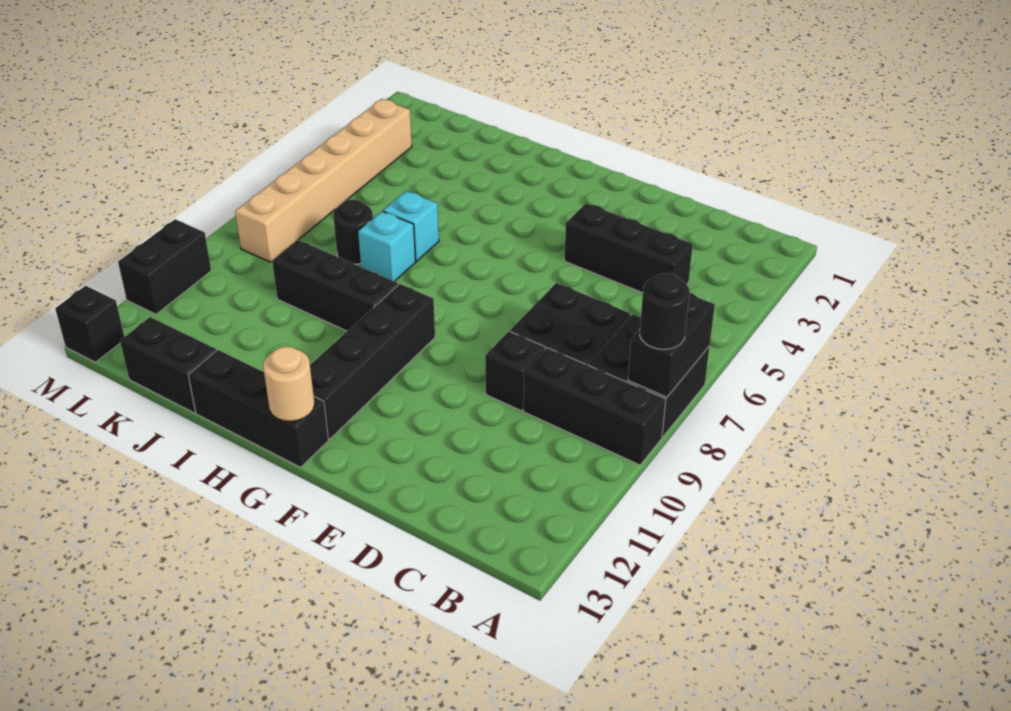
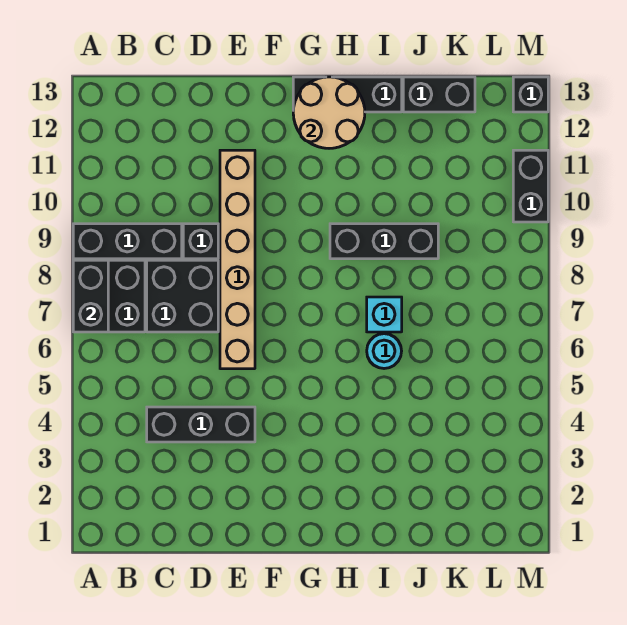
black round brick A8 level 3 -> none
black brick G9:G12 level 1 -> none
tan round brick G13 level 2 -> tan round brick G12:H13 level 2
cyan brick I6 level 1 -> cyan round brick I6 level 1
black round brick J7 level 1 -> none
tan brick L3:L8 level 1 -> tan brick E6:E11 level 1

